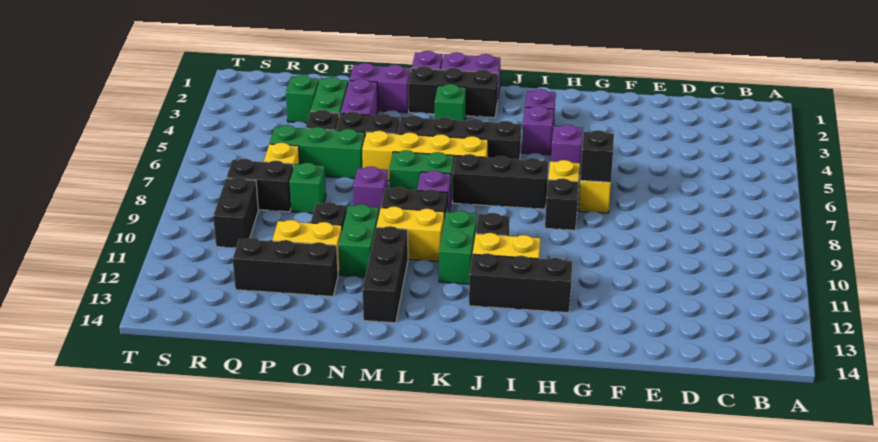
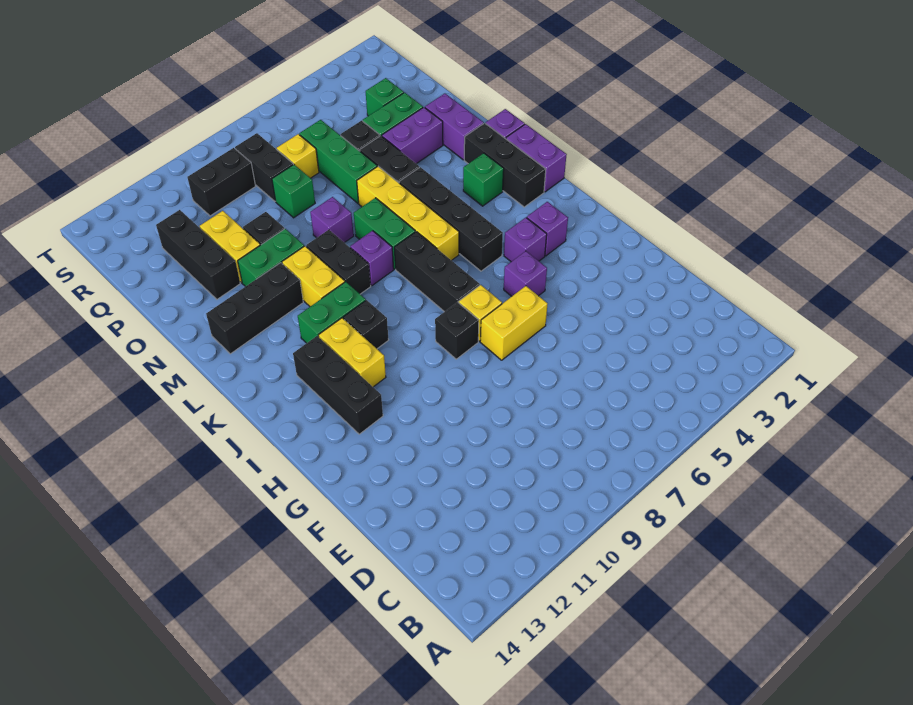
black brick G7 level 2 -> none

